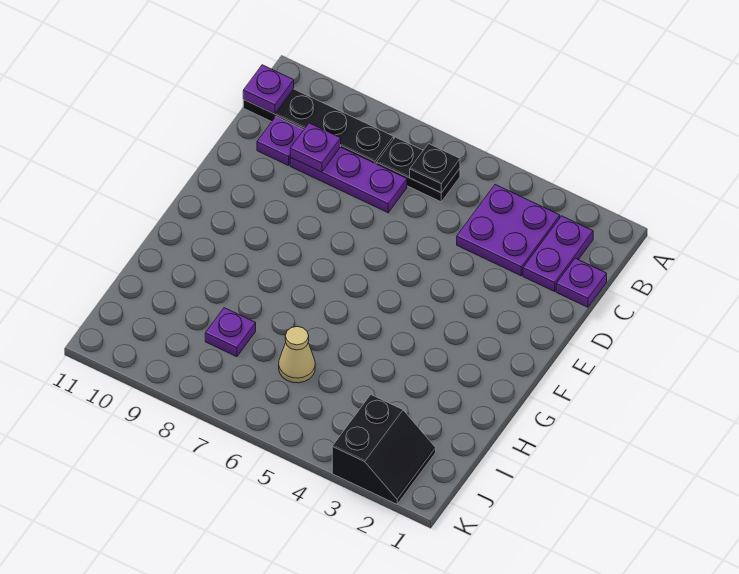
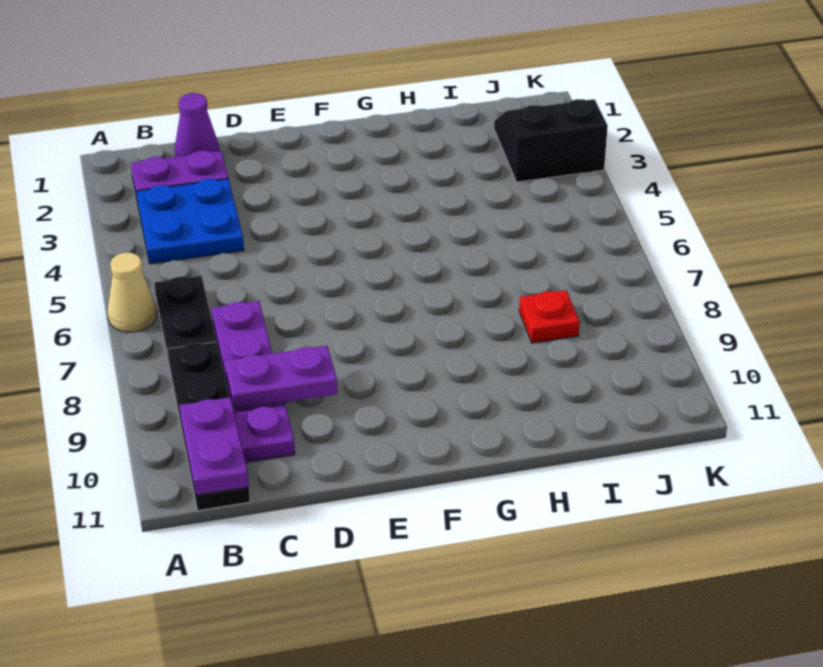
purple plate B3:C4 level 1 -> blue plate B3:C4 level 1
black plate B6 level 2 -> none
purple plate B11 level 2 -> purple plate B10:B11 level 2
purple plate C1 level 1 -> purple cone C1 level 1
purple plate C9 level 2 -> purple plate C9:D9 level 2
tan cone I6 level 1 -> tan cone A6 level 1
purple plate I8 level 1 -> red plate I8 level 1

